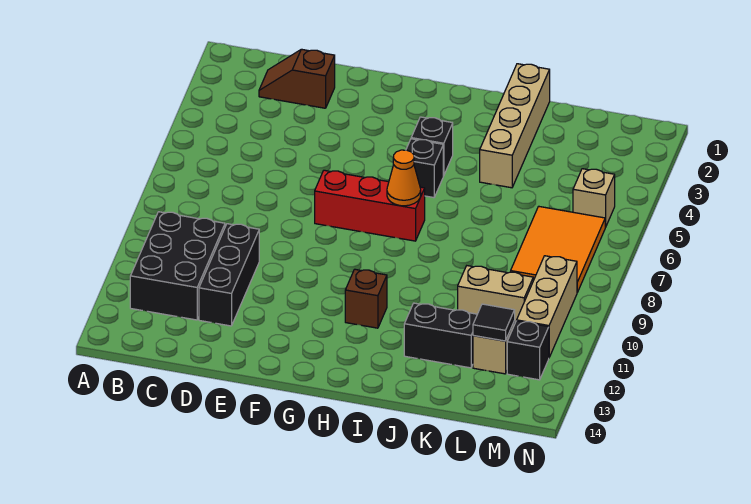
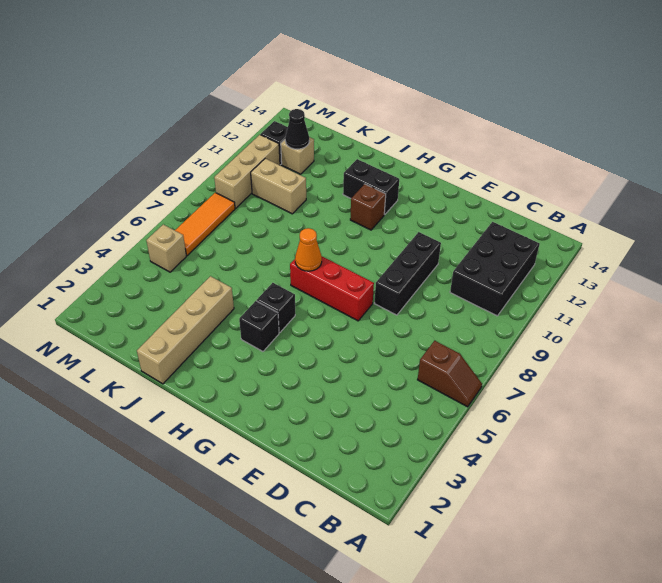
brown slope C2:D2 level 1 top D -> brown slope A6:B6 level 1 top B
black brick D10:D12 level 1 -> black brick E8:E10 level 1
black brick J12:K12 level 1 -> black brick H12:I12 level 1
orange tile L6:M8 level 1 -> orange tile M6:M8 level 1
black tile L12 level 2 -> black cone L12 level 2

